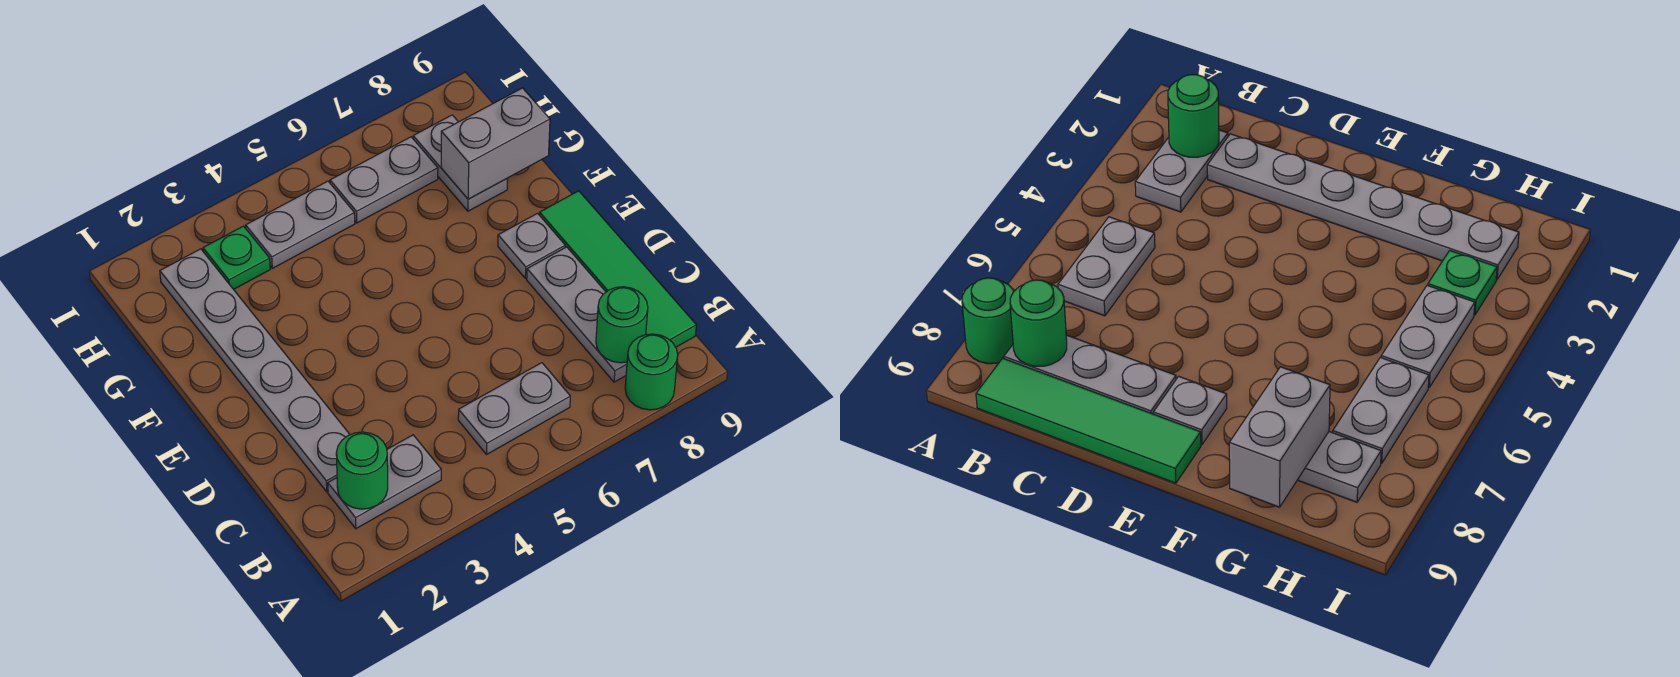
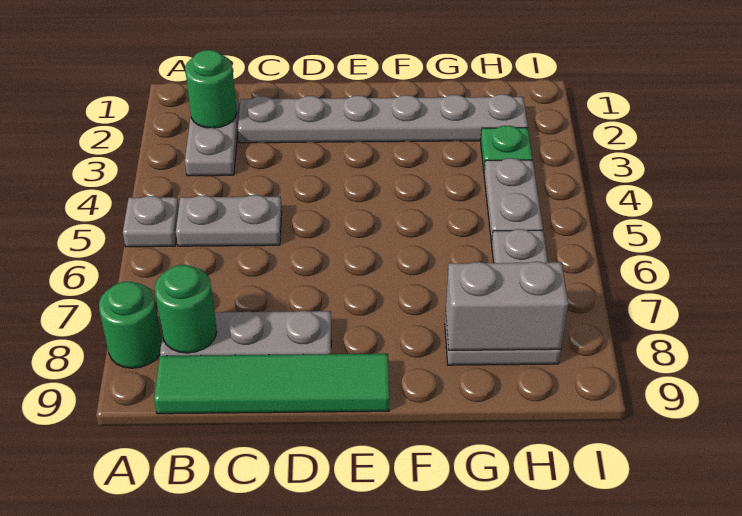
grey plate B5:B6 level 1 -> grey plate B5:C5 level 1
grey plate E8 level 1 -> grey plate A5 level 1
grey brick G8:G9 level 2 -> grey brick G8:H8 level 2

